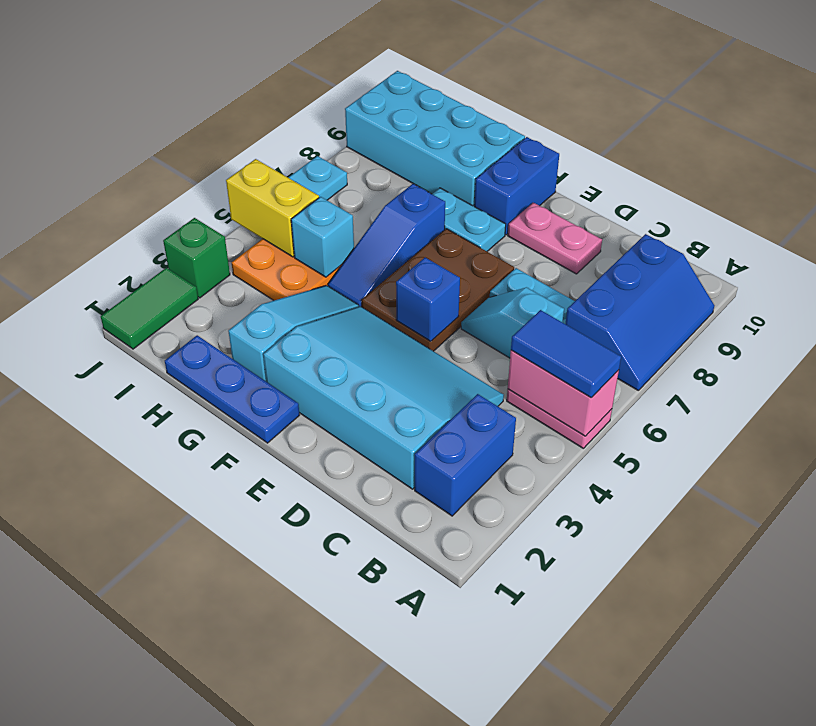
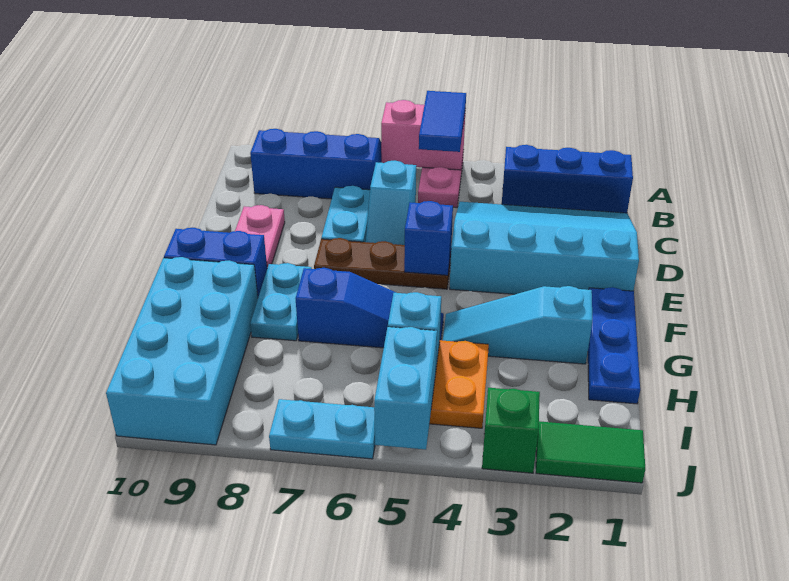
pink brick A5:B5 level 2 -> pink brick A5:A6 level 2
blue brick B2:B3 level 1 -> blue brick B1:B3 level 1
cyan slope C2:F4 level 1 top 2 -> cyan slope C1:E4 level 1 top E
brown plate E5:F7 level 1 -> brown plate E5:E7 level 1
yellow brick I5:J5 level 2 -> cyan brick I5:J5 level 2

